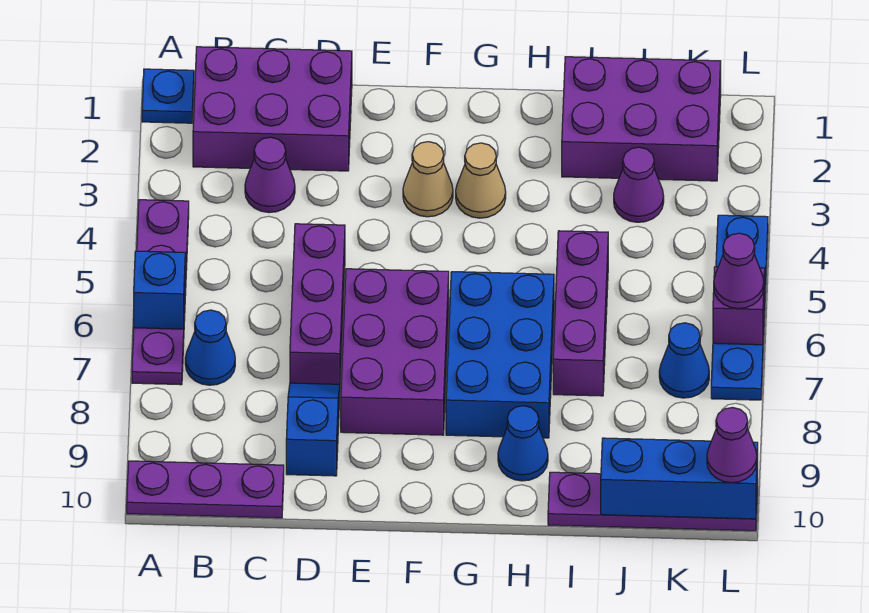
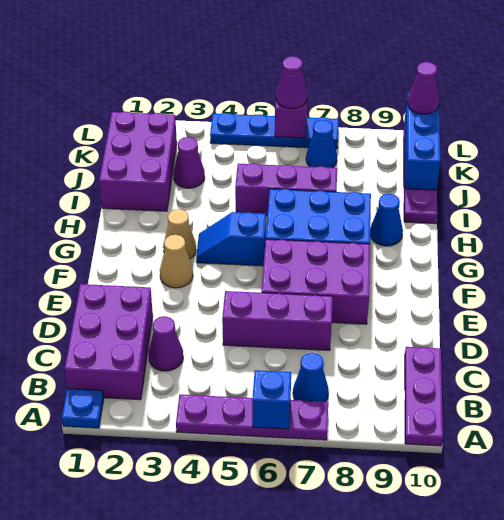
blue slope D8:D9 level 1 top 9 -> blue slope G4:G5 level 1 top 5

